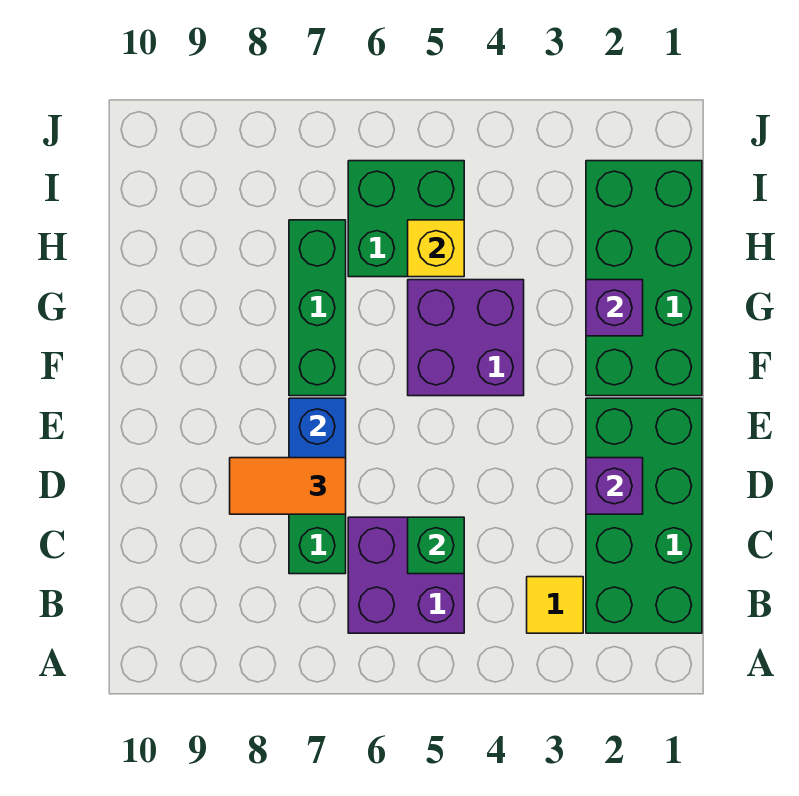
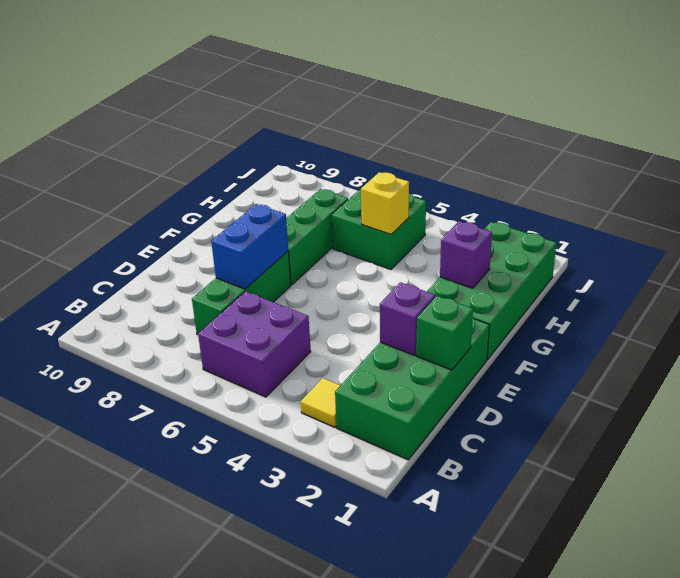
green brick C5 level 2 -> green brick D1 level 2
orange tile D7:D8 level 3 -> none
purple brick F4:G5 level 1 -> none

